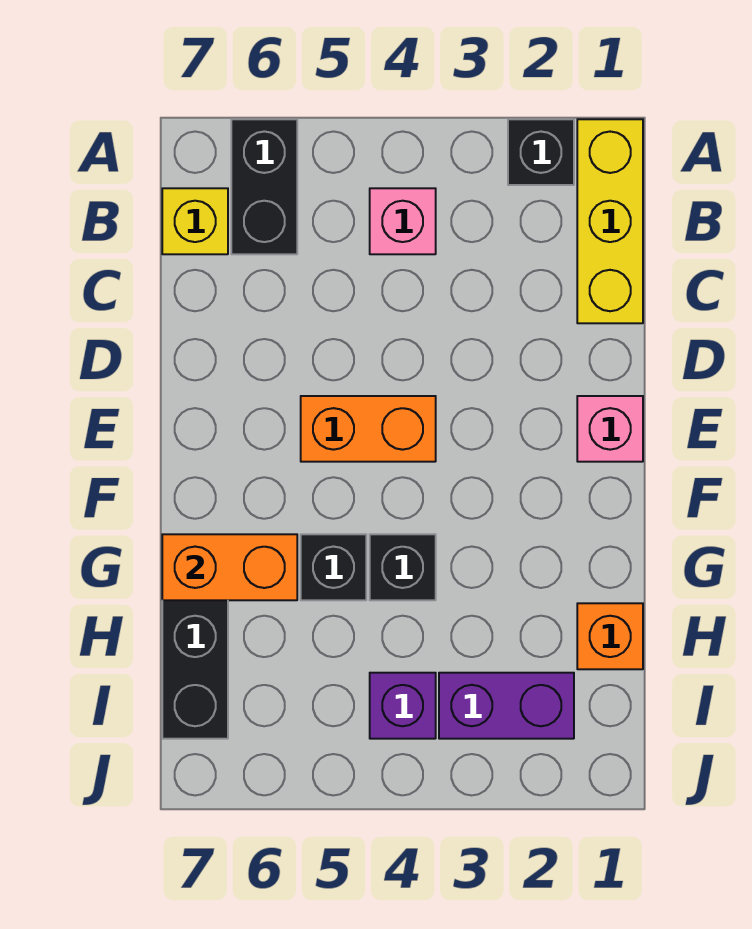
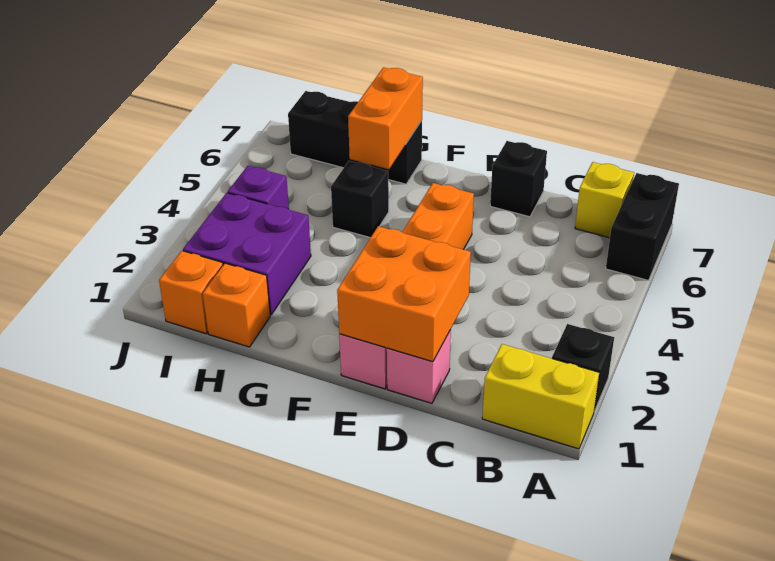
yellow brick A1:C1 level 1 -> yellow brick A1:B1 level 1
black brick A6:B6 level 1 -> black brick A6:A7 level 1
pink brick B4 level 1 -> pink brick D1 level 1
none -> orange brick D1:E2 level 2
black brick G4 level 1 -> black brick D7 level 1
none -> orange brick I1 level 1
purple brick I2:I3 level 1 -> purple brick H2:I3 level 1

